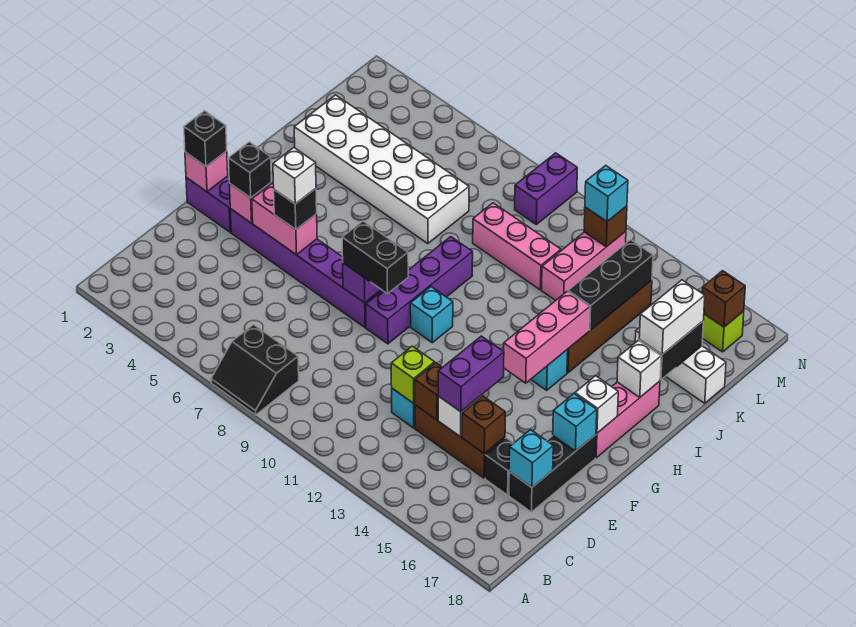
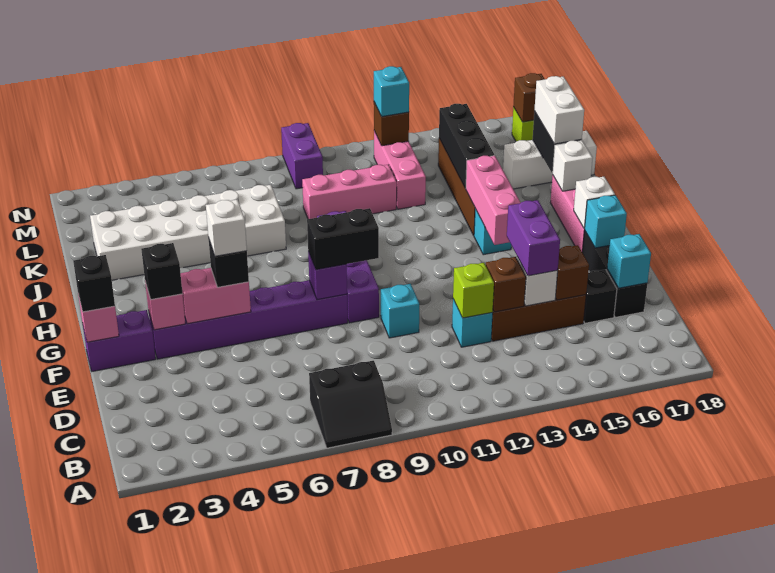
cyan brick G10 level 1 -> cyan brick E10 level 1

